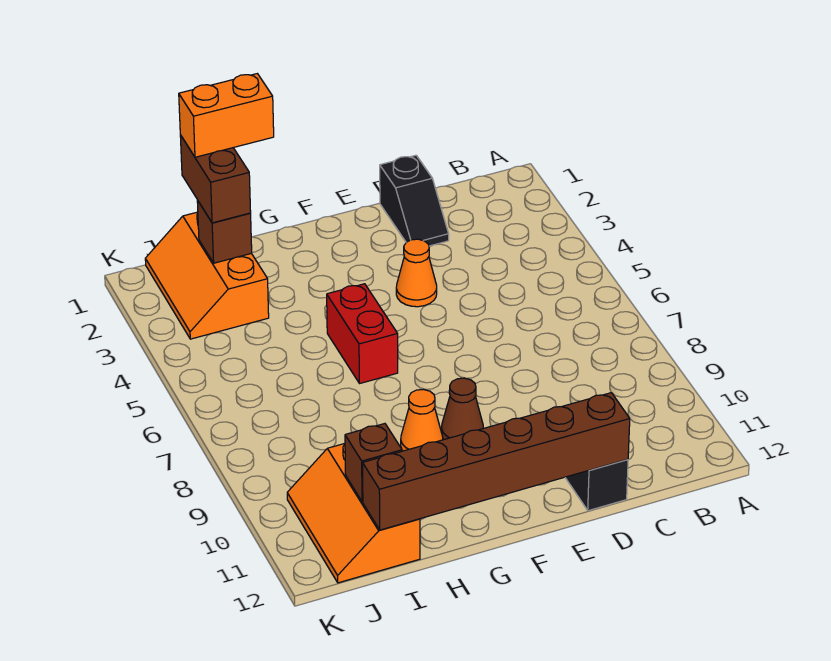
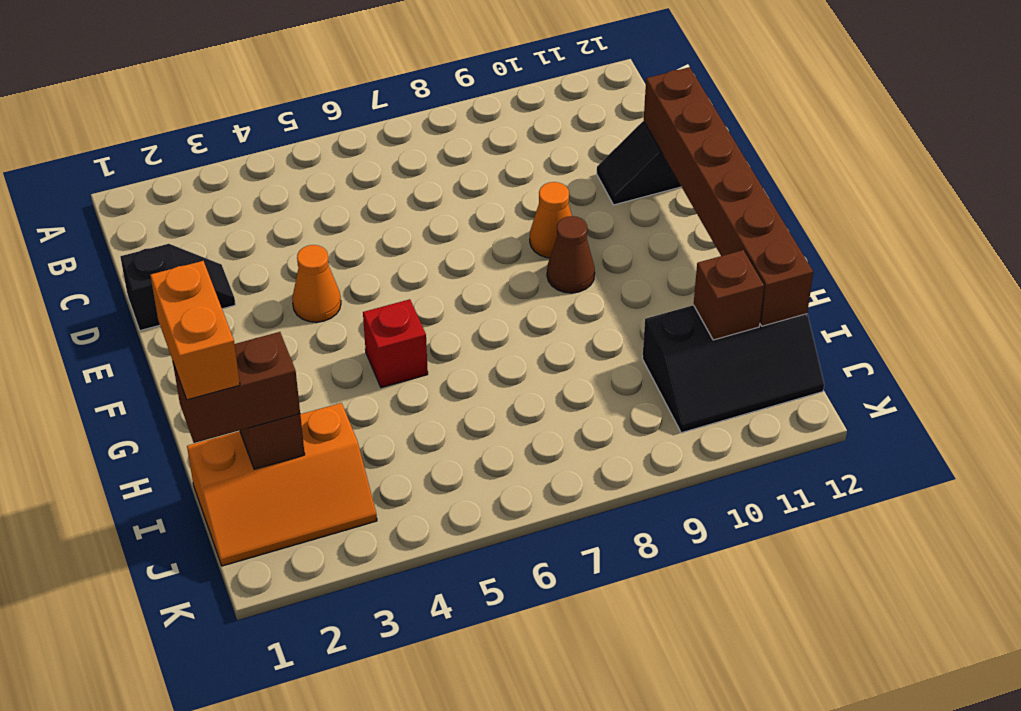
red brick G5:G6 level 1 -> red brick G5 level 1
orange cone G9 level 1 -> orange cone E9 level 1
orange slope I10:J12 level 1 top I -> black slope I10:J12 level 1 top I

